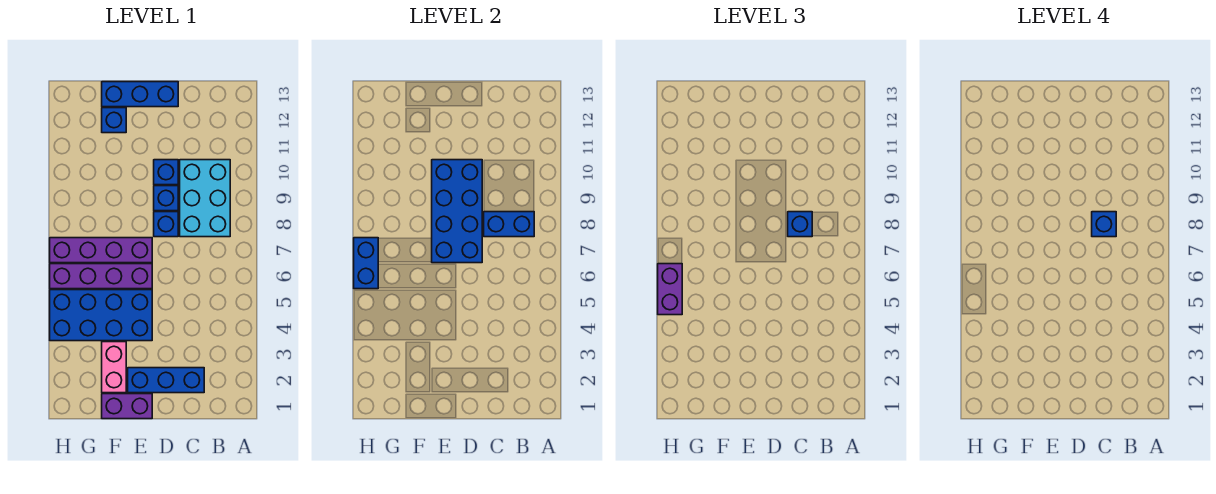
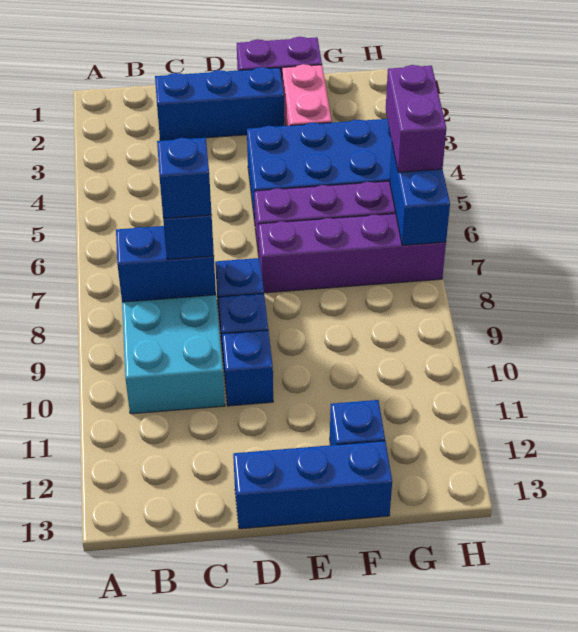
blue brick D7:E10 level 2 -> none

